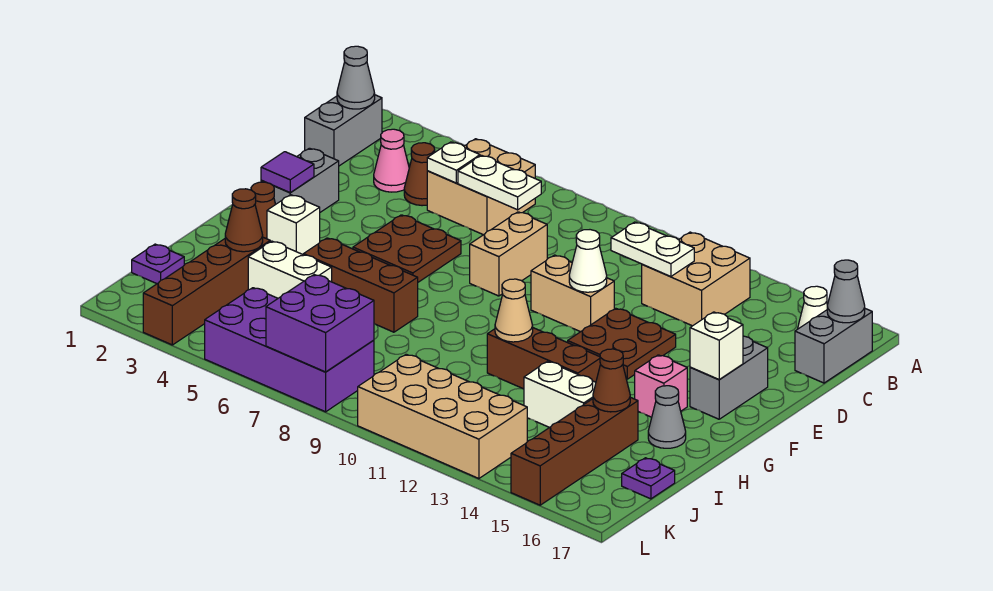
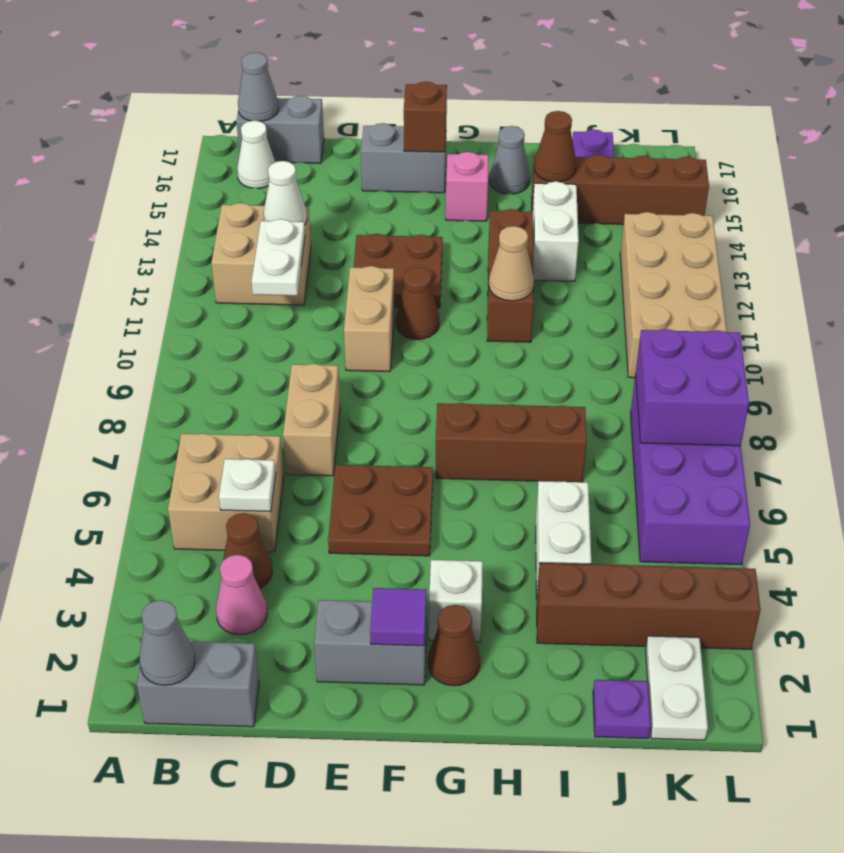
white plate C6:C7 level 2 -> white plate K1:K2 level 1
tan brick D8:E8 level 1 -> tan brick D7:D8 level 1
white cone E11 level 2 -> white cone C13 level 2
white brick F16 level 2 -> brown brick F16 level 2
brown brick H5:H7 level 1 -> brown brick G7:I7 level 1
brown cone I3 level 2 -> brown cone F11 level 1

